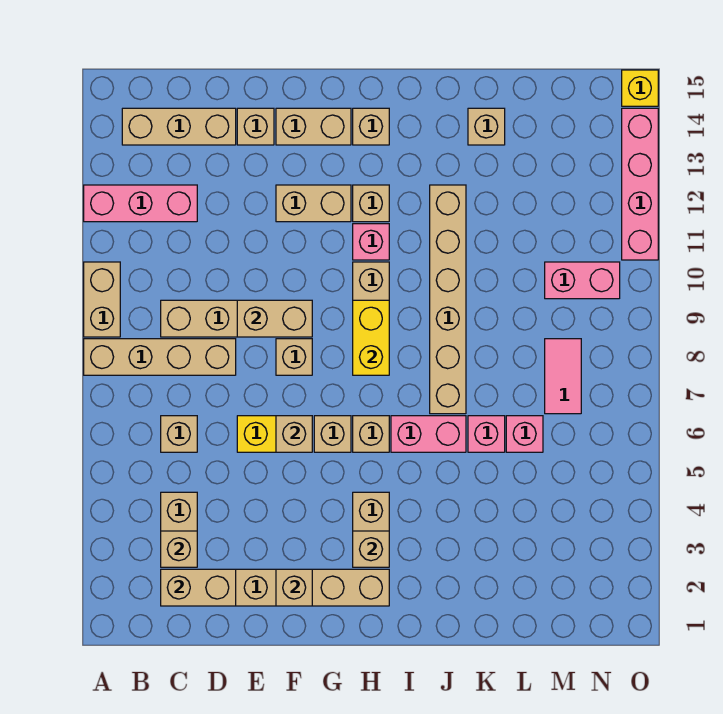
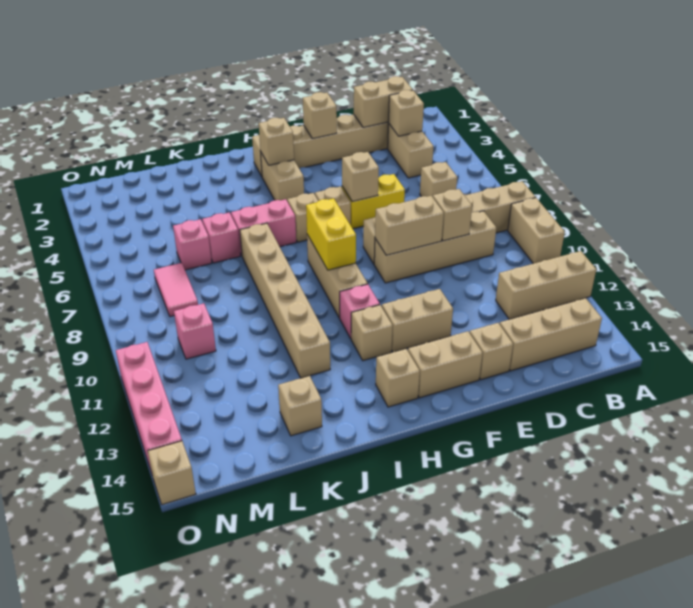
pink brick A12:C12 level 1 -> tan brick A12:C12 level 1
none -> tan brick D9 level 2
pink brick M10:N10 level 1 -> pink brick M10 level 1
yellow brick O15 level 1 -> tan brick O15 level 1

